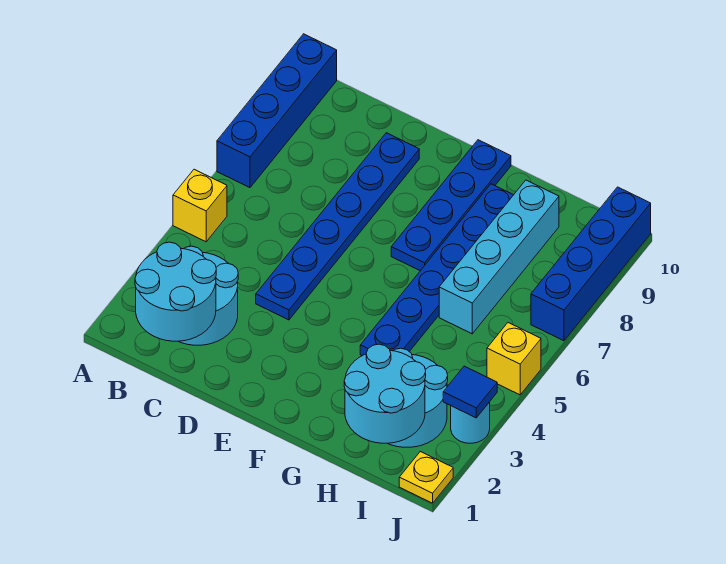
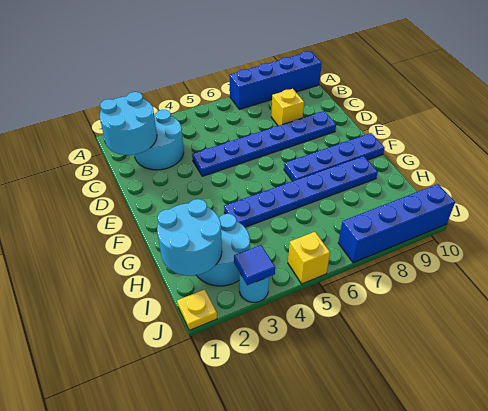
yellow brick A5 level 1 -> yellow brick C8 level 1
cyan brick H6:H9 level 1 -> none

